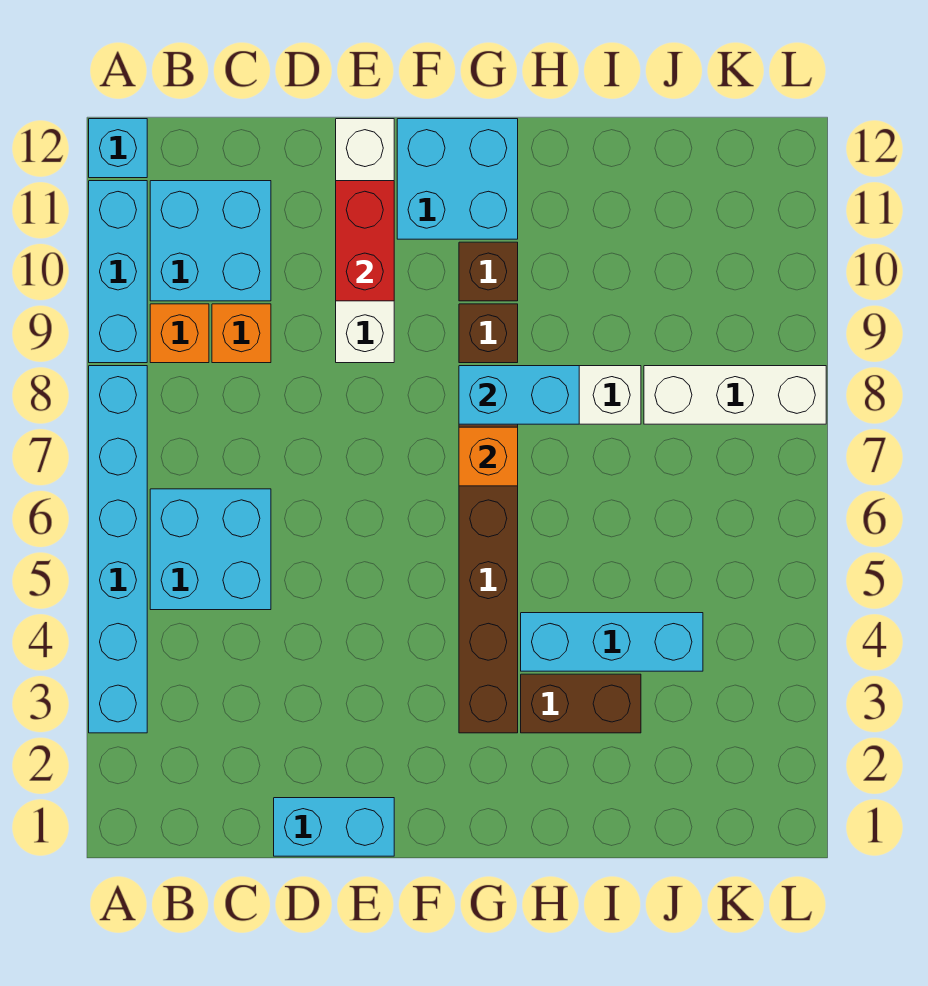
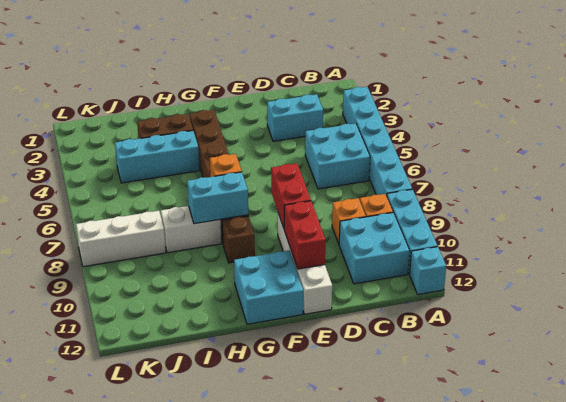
cyan brick D1:E1 level 1 -> cyan brick C3:D3 level 1
none -> red brick E8:E9 level 2
brown brick G10 level 1 -> none

